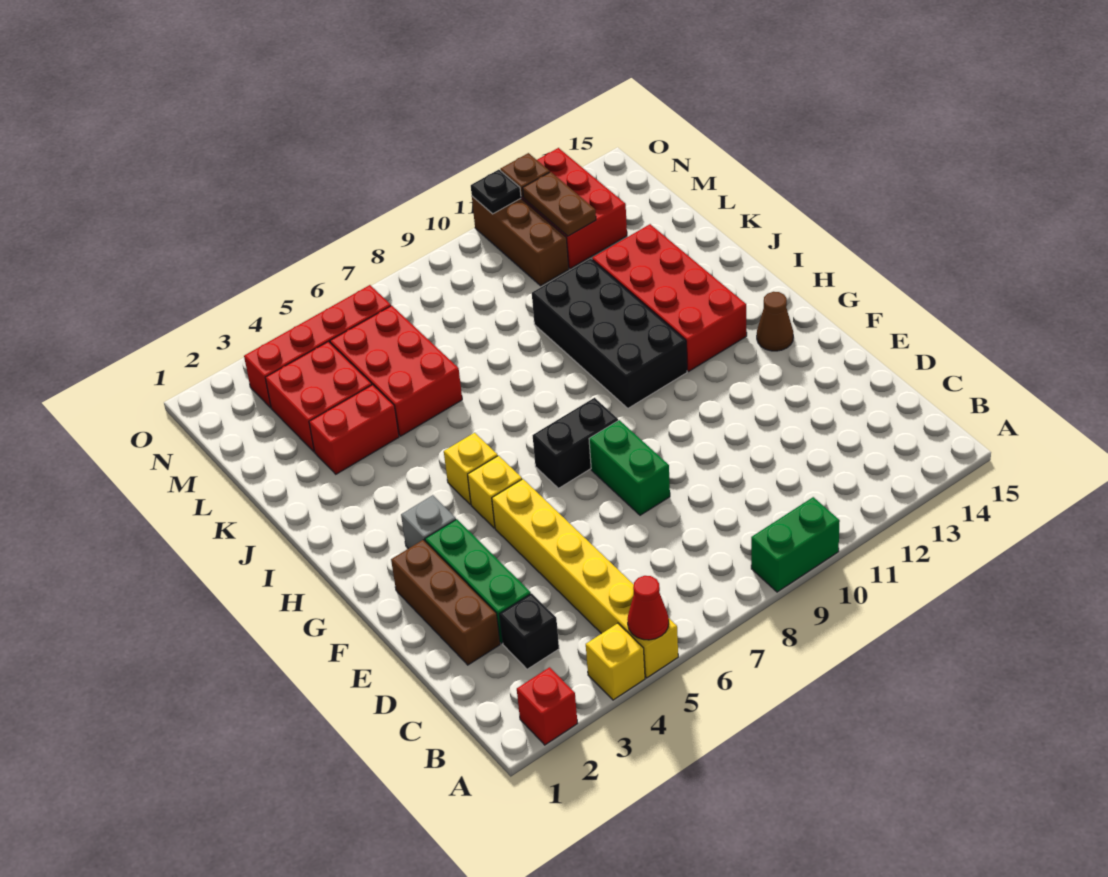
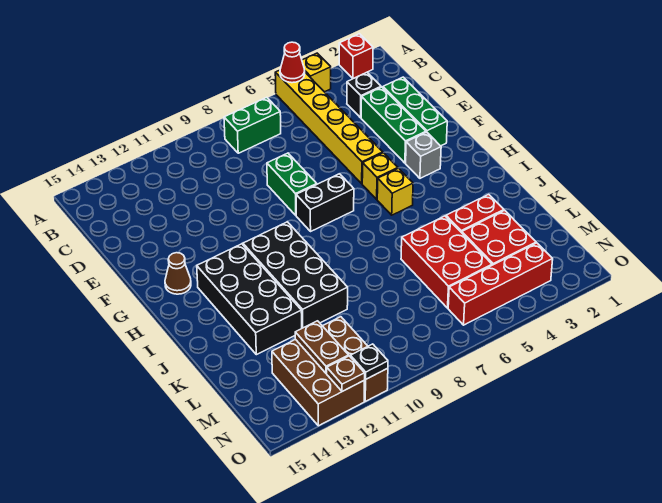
green brick A9:A10 level 1 -> green brick B7:B8 level 1
brown brick D2:F2 level 1 -> green brick D2:F2 level 1
red brick H12:K13 level 1 -> black brick H12:K13 level 1
red brick M12:O13 level 1 -> brown brick M12:O13 level 1

